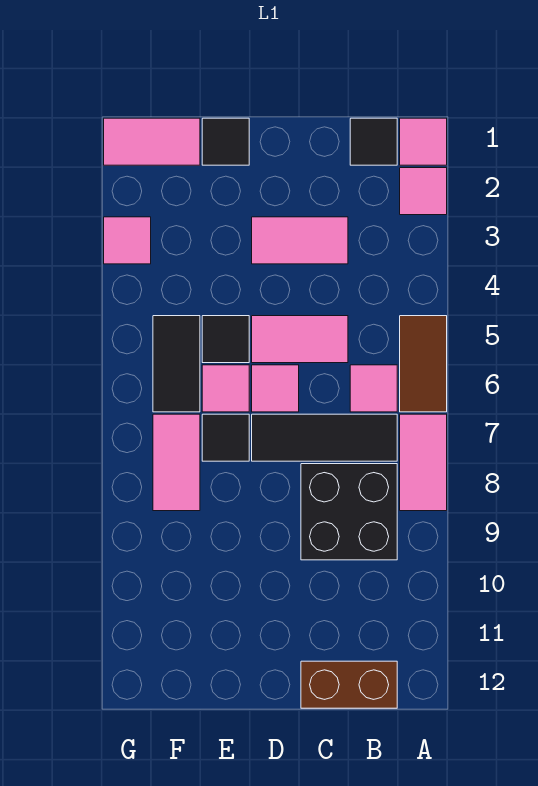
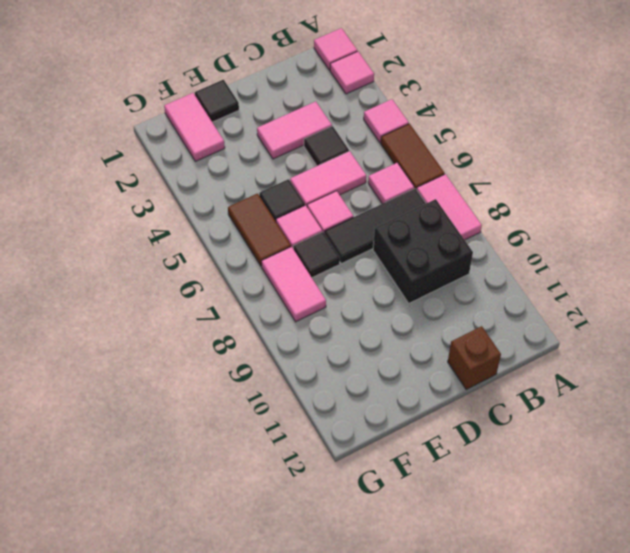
black tile B1 level 1 -> black tile C4 level 1
brown brick B12:C12 level 1 -> brown brick C12 level 1
pink tile F1:G1 level 1 -> pink tile F1:F2 level 1
black tile F5:F6 level 1 -> brown tile F5:F6 level 1
pink tile G3 level 1 -> pink tile A4 level 1

